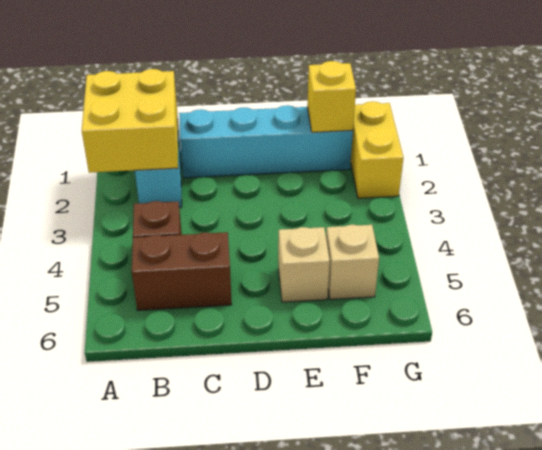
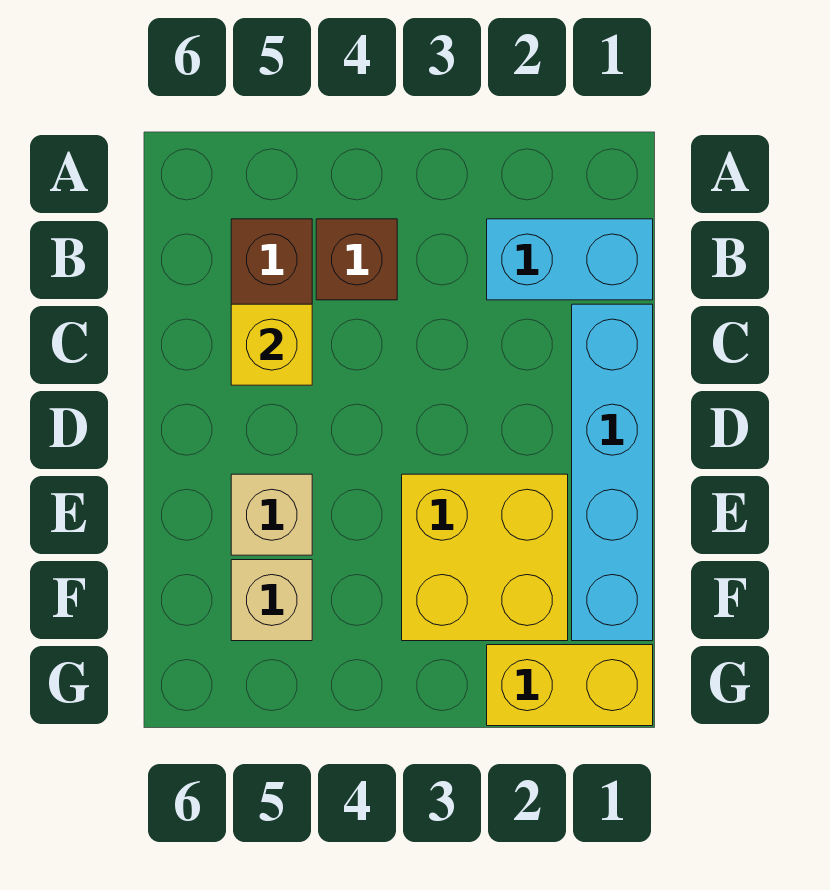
yellow brick A1:B2 level 2 -> yellow brick E2:F3 level 1
yellow brick F1 level 2 -> yellow brick C5 level 2

